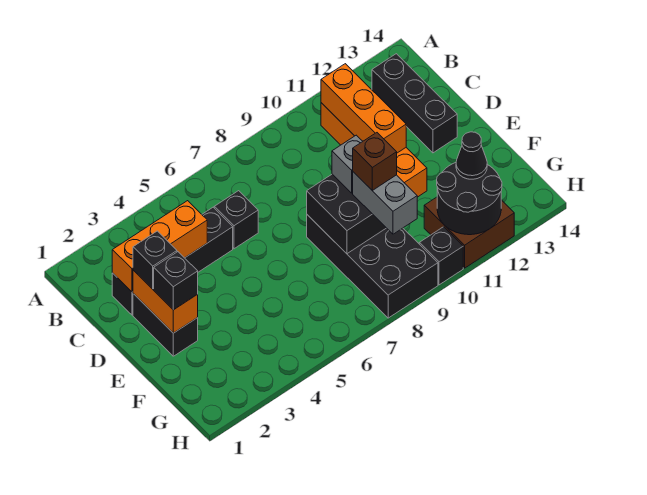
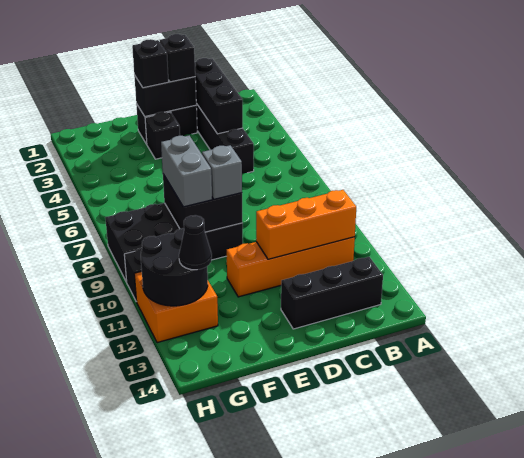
orange brick C2:C4 level 2 -> black brick C2:C4 level 2
black brick C6 level 1 -> black brick E3 level 1
orange brick D2:E2 level 2 -> black brick D2:E2 level 2
grey brick F9:G9 level 3 -> grey brick F8:F9 level 3
brown brick F9 level 4 -> none
brown brick G11:H12 level 1 -> orange brick G11:H12 level 1

